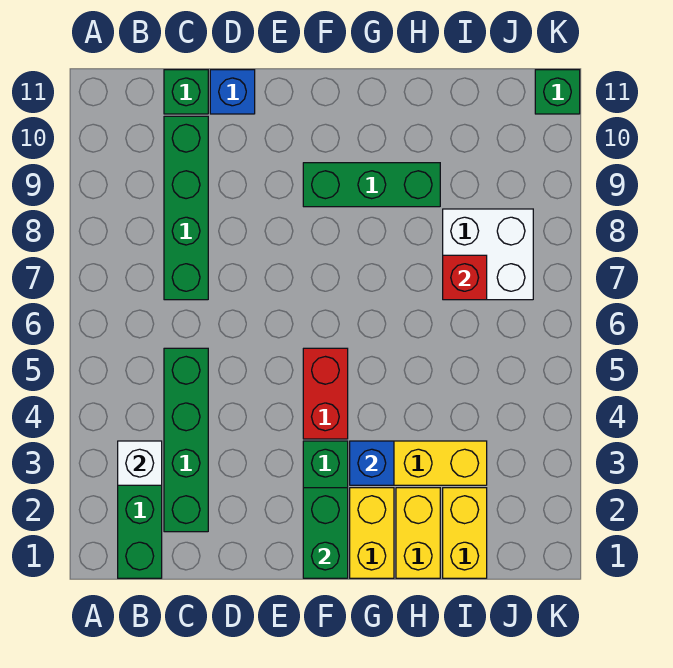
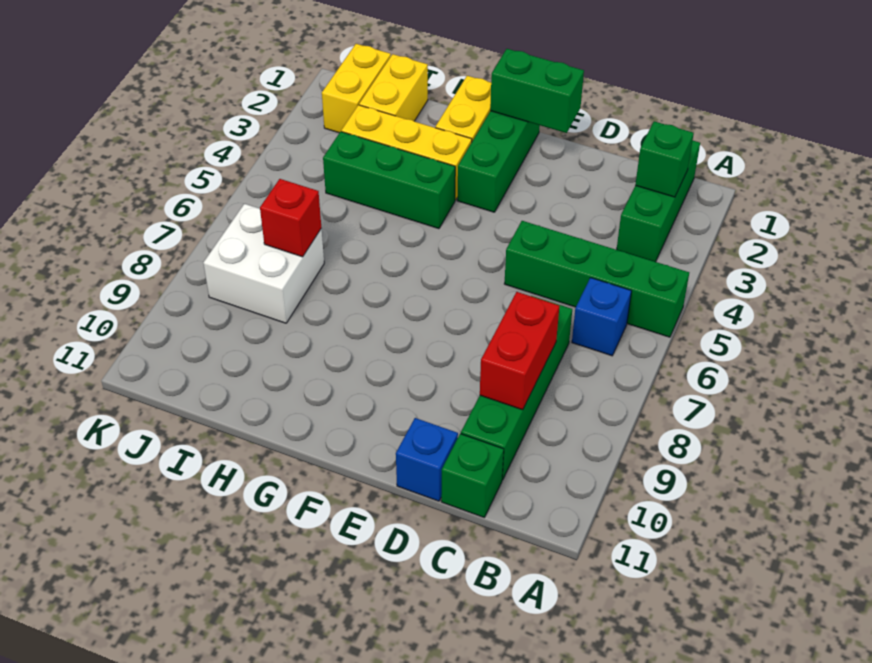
white brick B3 level 2 -> none
green brick C2:C5 level 1 -> green brick A5:D5 level 1
green brick F1:F2 level 2 -> green brick E1:F1 level 2
red brick F4:F5 level 1 -> red brick C8:C9 level 2
green brick F9:H9 level 1 -> green brick G4:I4 level 1
blue brick G3 level 2 -> blue brick B6 level 1
yellow brick H1:H2 level 1 -> yellow brick J1:J2 level 1
green brick K11 level 1 -> green brick B2 level 2

